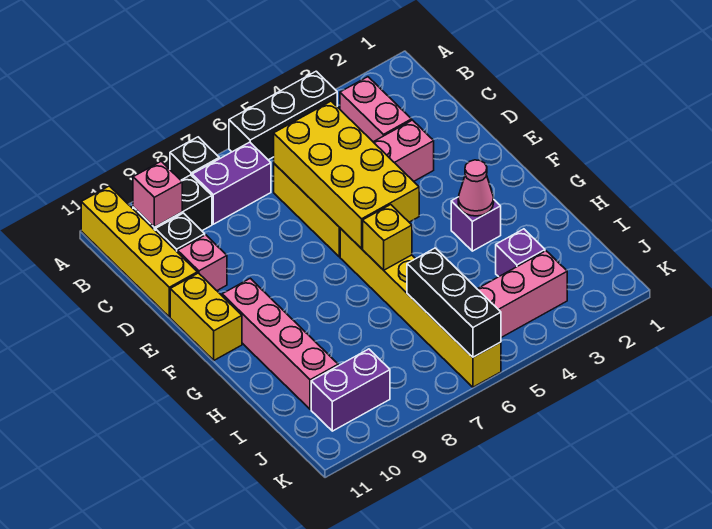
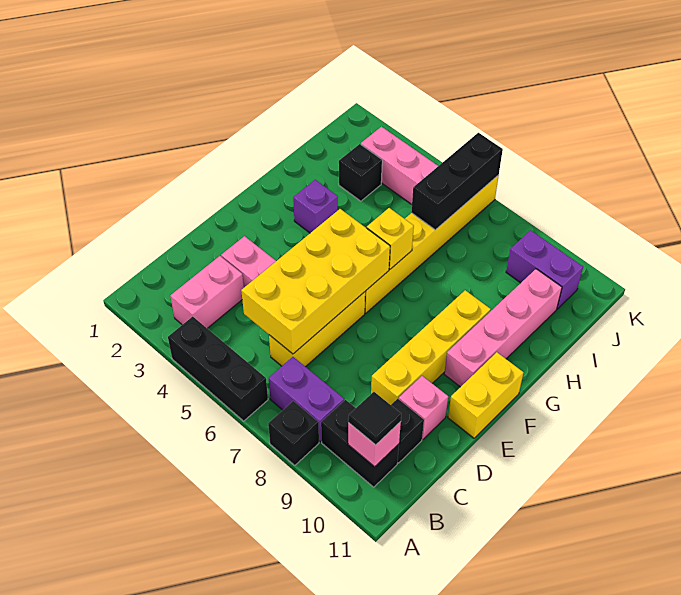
yellow brick A11:D11 level 1 -> yellow brick D9:G9 level 1
none -> black tile B10 level 3
pink cone G3 level 2 -> none
purple brick I3 level 1 -> black brick I3 level 1

